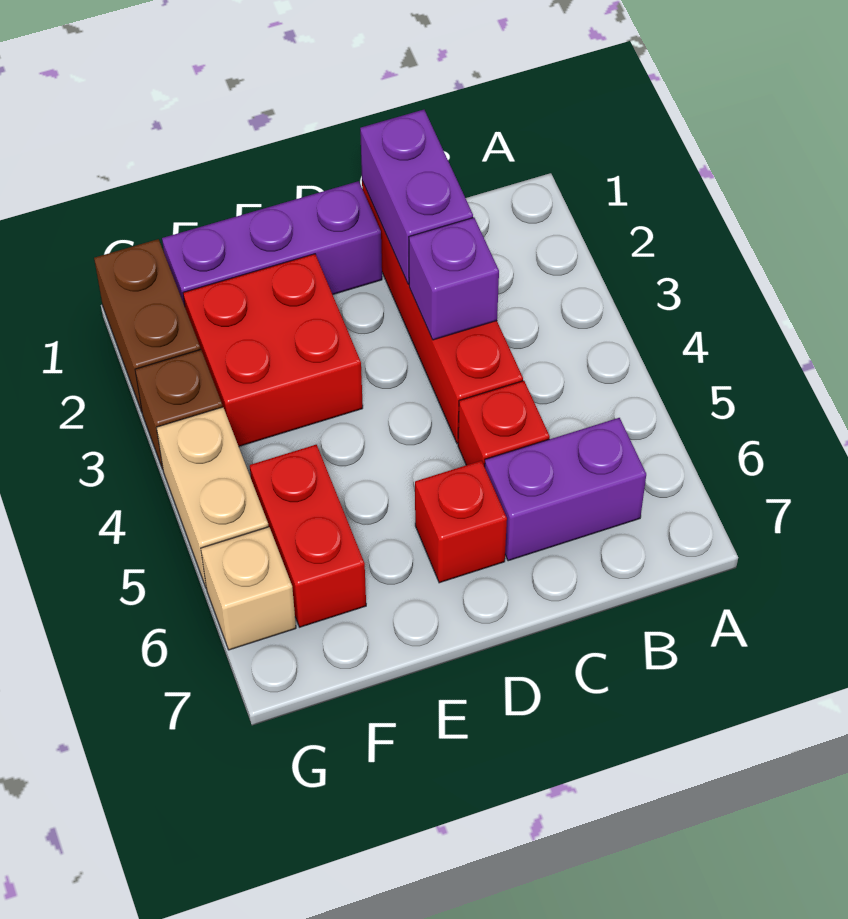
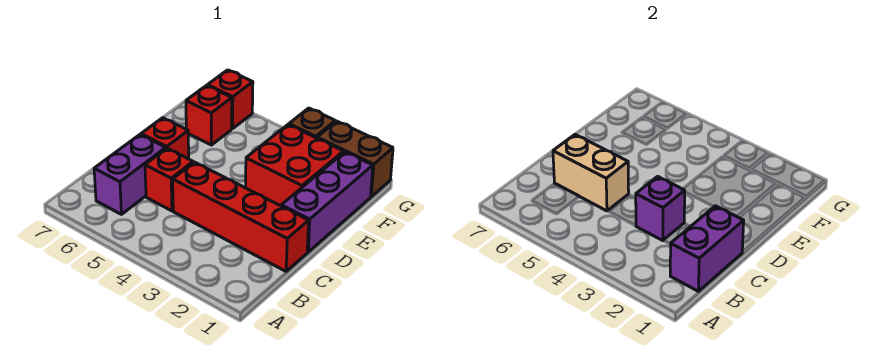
purple brick C1:C2 level 2 -> purple brick B1:C1 level 2
red brick F5:F6 level 1 -> red brick F6 level 1
tan brick G4:G5 level 1 -> tan brick C5:C6 level 2
tan brick G6 level 1 -> red brick G6 level 1

